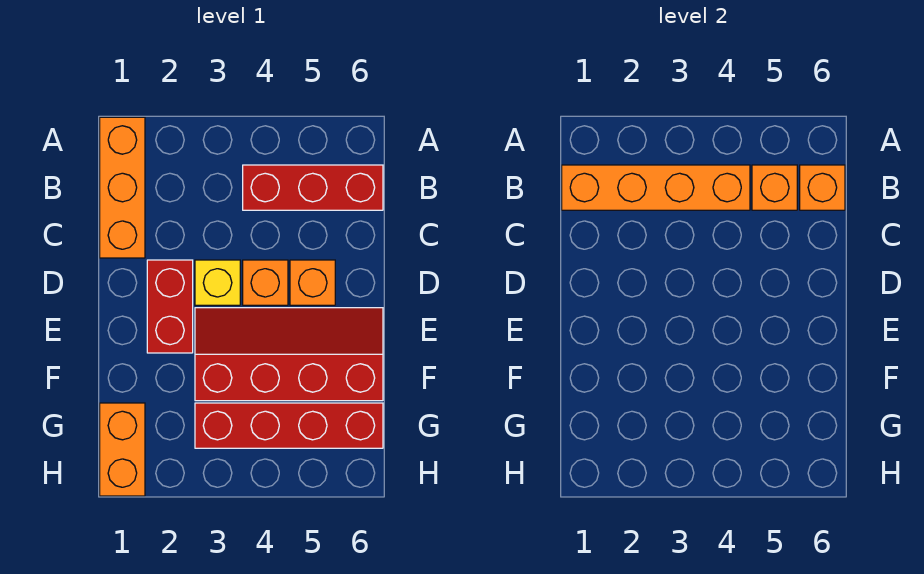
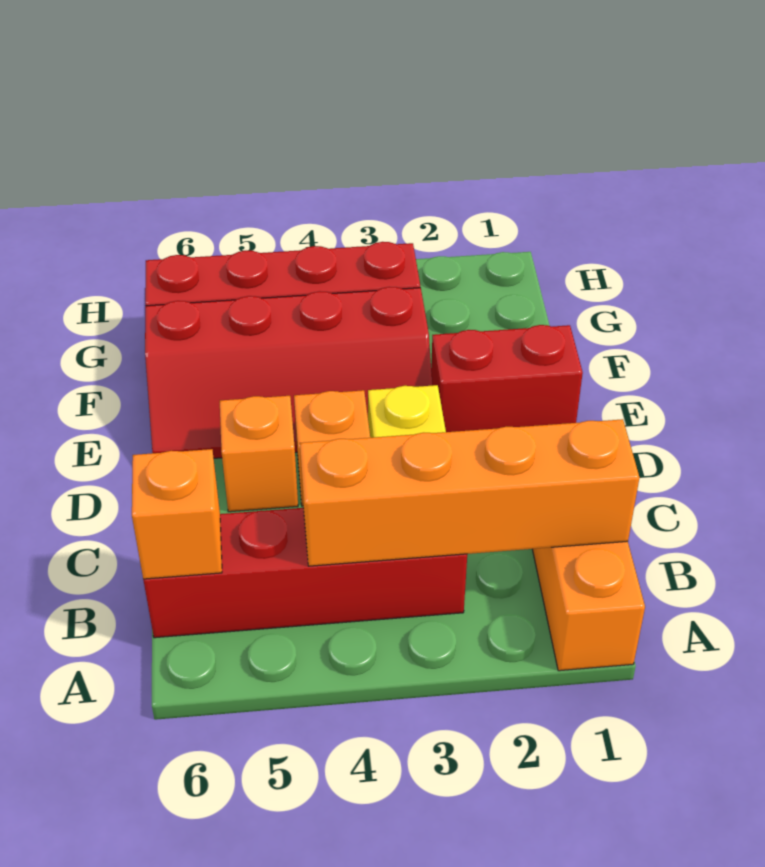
red brick B4:B6 level 1 -> red brick B3:B6 level 1
orange brick B5 level 2 -> none
red brick D2:E2 level 1 -> red brick E1:E2 level 1
orange brick G1:H1 level 1 -> none

